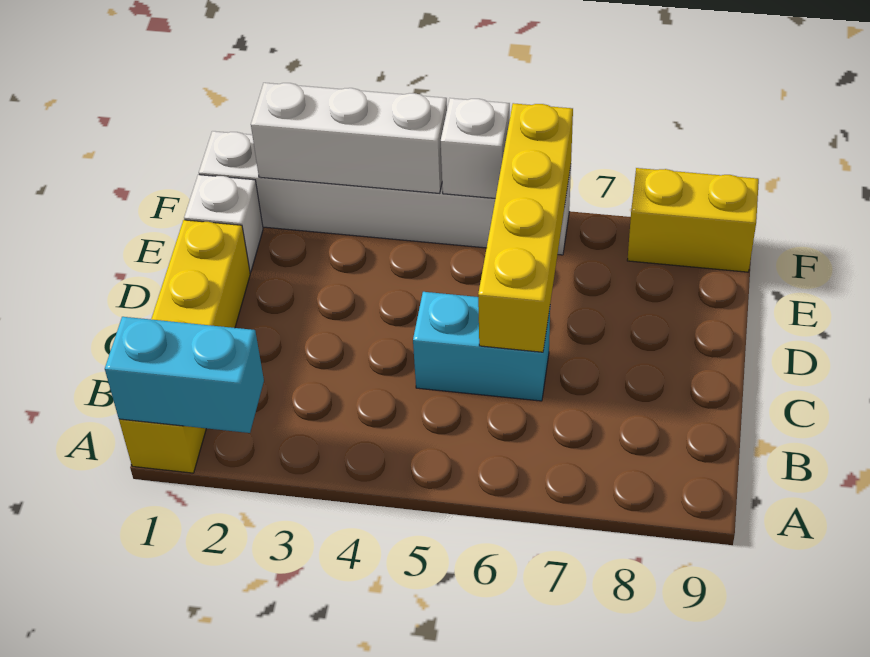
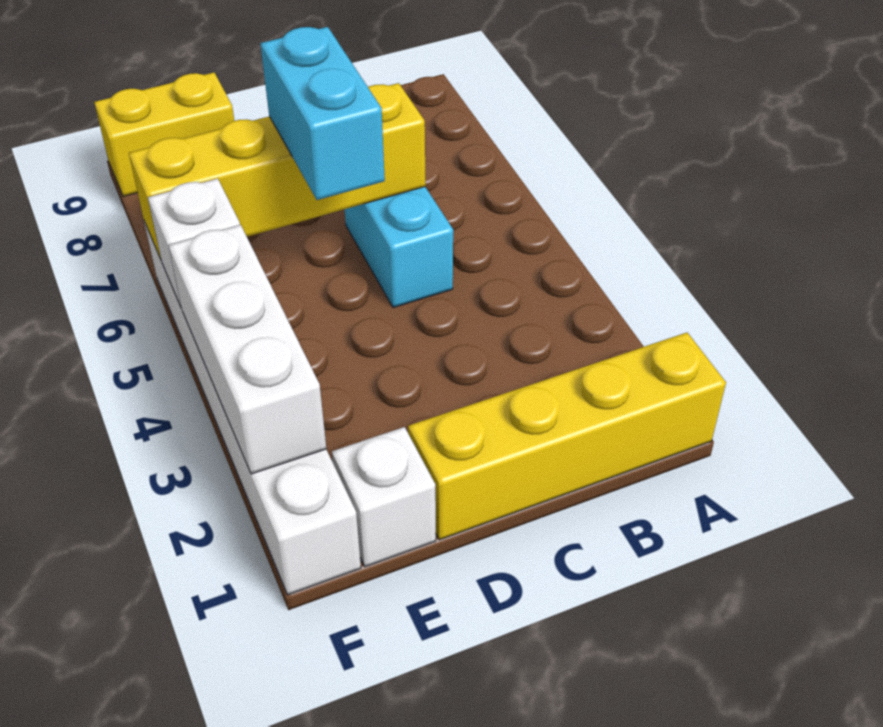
cyan brick A1:A2 level 2 -> cyan brick D5:D6 level 3
yellow brick F8:F9 level 1 -> yellow brick E9:F9 level 1

